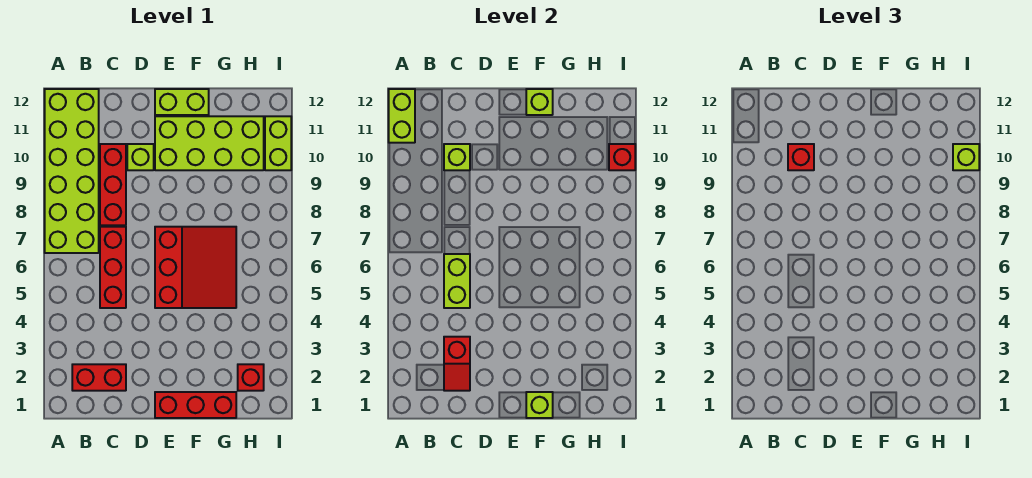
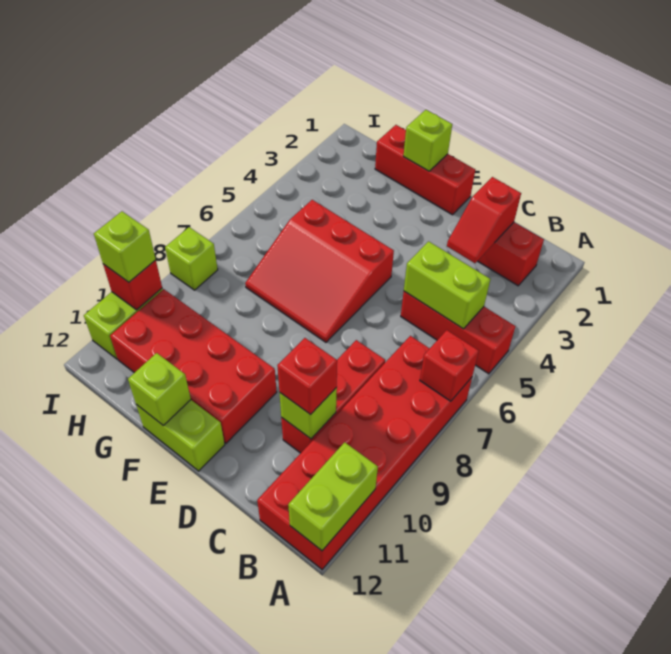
lime brick A7:B12 level 1 -> red brick A7:B12 level 1
red slope C2:C3 level 2 top 3 -> red slope C2:C3 level 2 top 2
red brick C5:C7 level 1 -> red brick A5:C5 level 1
lime brick C5:C6 level 2 -> lime brick B5:C5 level 2
lime brick D10 level 1 -> lime brick I8 level 1
red slope E5:G7 level 1 top E -> red slope E5:G7 level 1 top 5
lime brick E10:H11 level 1 -> red brick E10:H11 level 1
red brick H2 level 1 -> red brick A7 level 2

